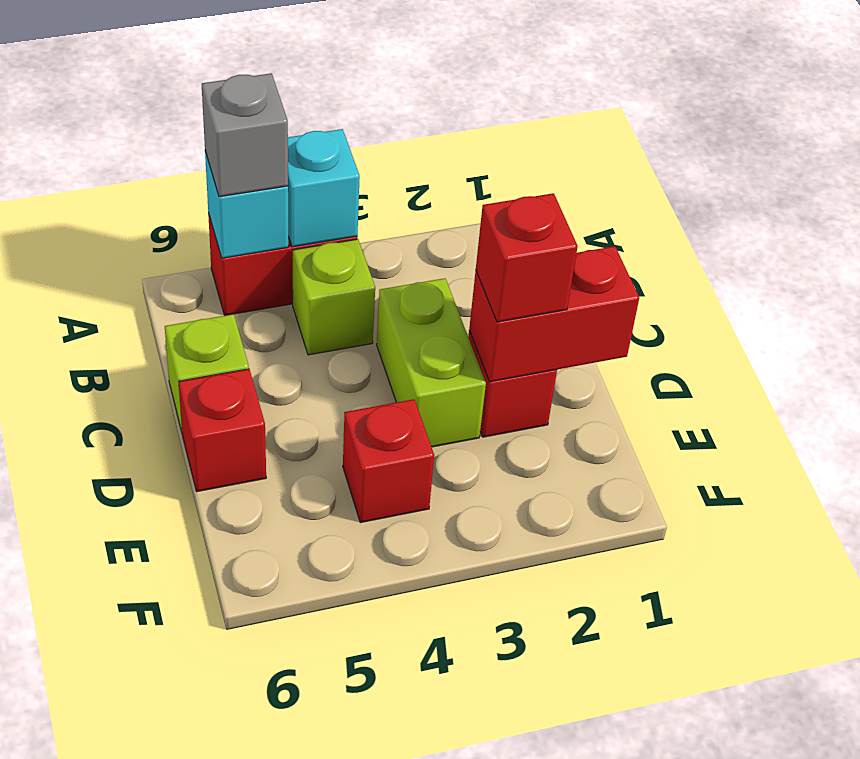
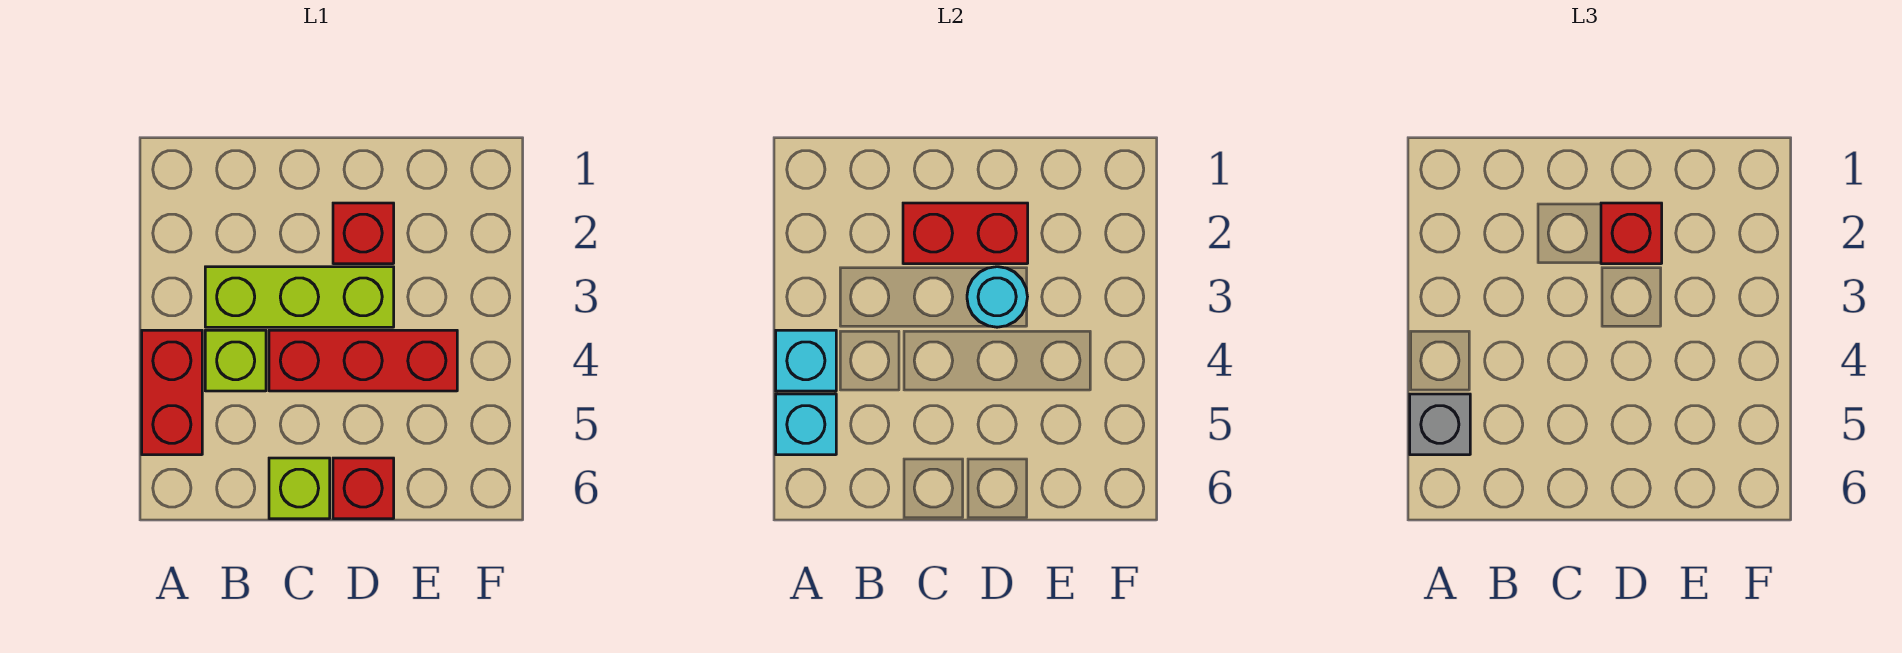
lime brick C3:D3 level 1 -> lime brick B3:D3 level 1
red brick D1:D2 level 2 -> red brick C2:D2 level 2
none -> cyan round brick D3 level 2
red brick E4 level 1 -> red brick C4:E4 level 1

